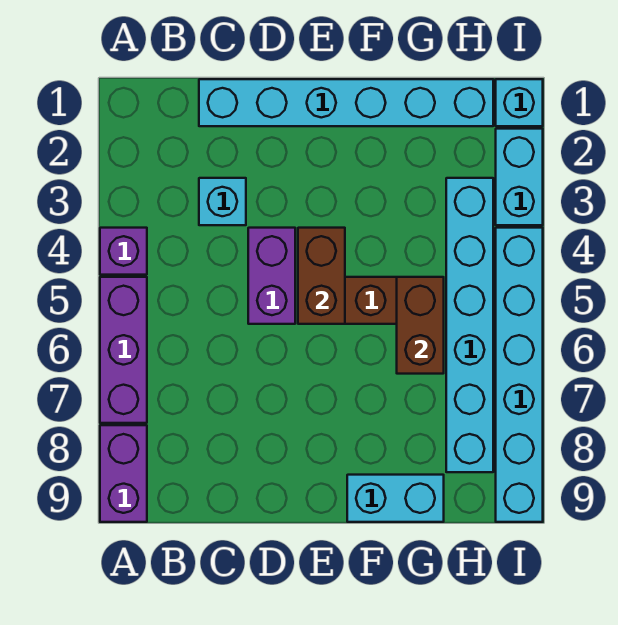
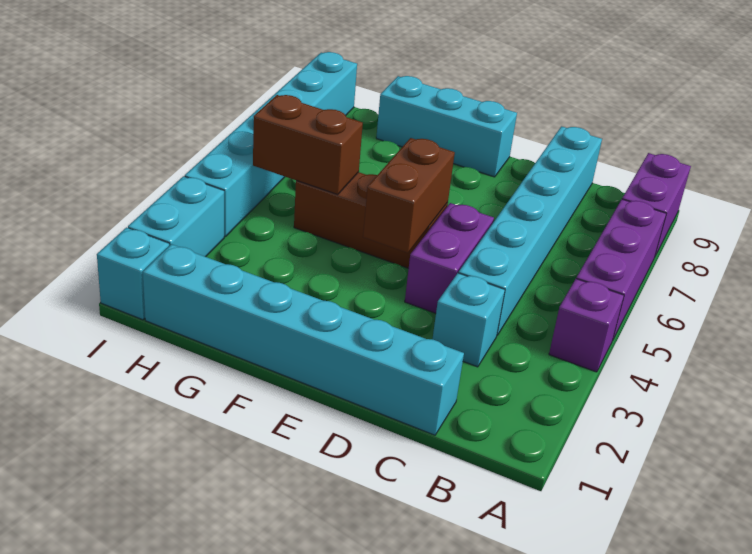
cyan brick F9:G9 level 1 -> cyan brick E9:G9 level 1
brown brick G5:G6 level 2 -> brown brick G5:H5 level 2
cyan brick H3:H8 level 1 -> cyan brick C4:C9 level 1

